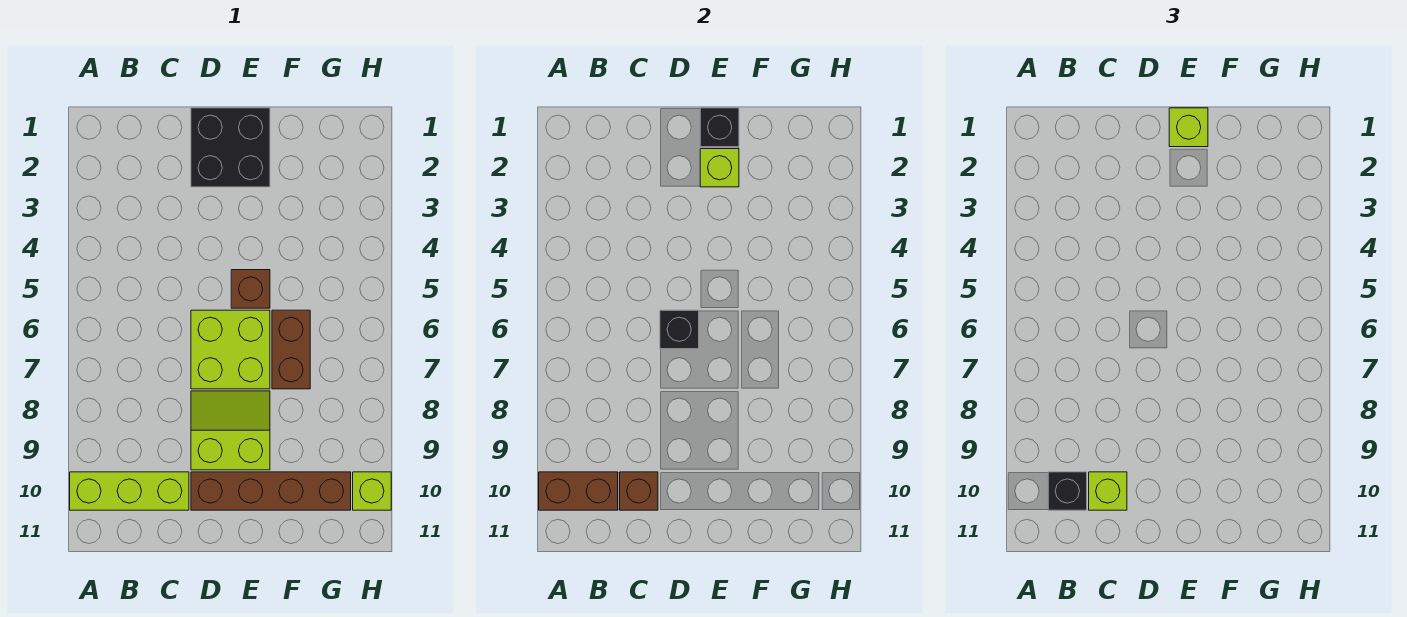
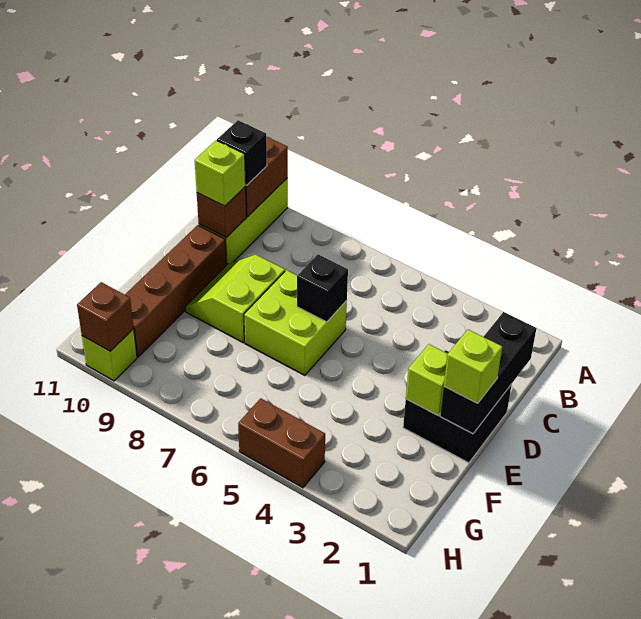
lime slope D8:E9 level 1 top 9 -> lime slope D8:E9 level 1 top 8
black brick E1 level 2 -> black brick C1:E1 level 2
brown brick E5 level 1 -> brown brick H10 level 2
brown brick F6:F7 level 1 -> brown brick H4:H5 level 1

